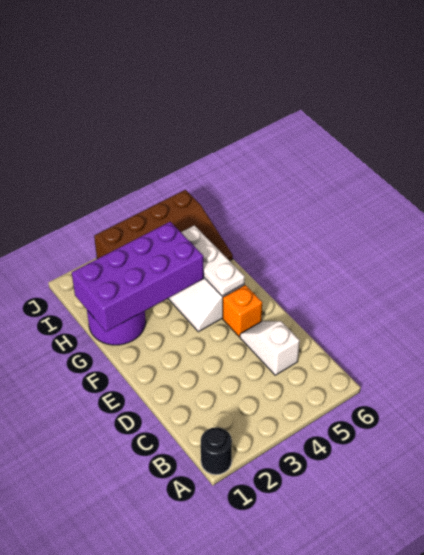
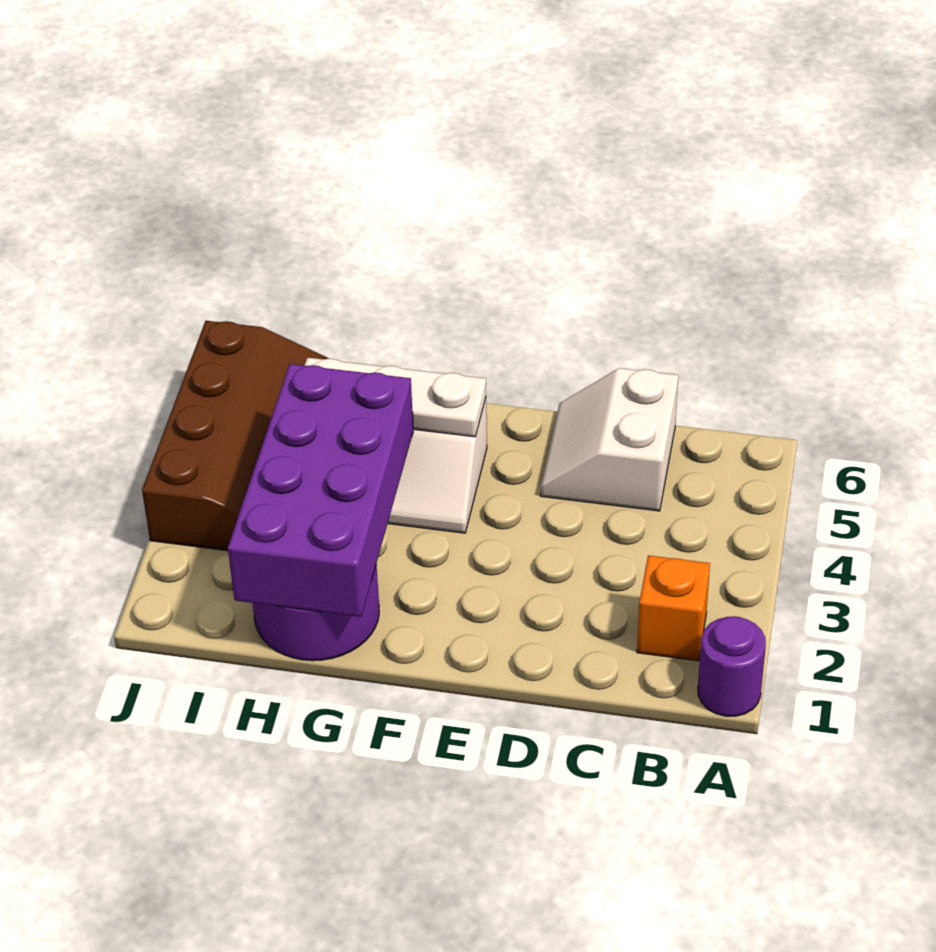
black round brick A1 level 1 -> purple round brick A1 level 1
white slope C5:D5 level 1 top C -> white slope C5:D6 level 1 top C
orange brick E5 level 1 -> orange brick B2 level 1

